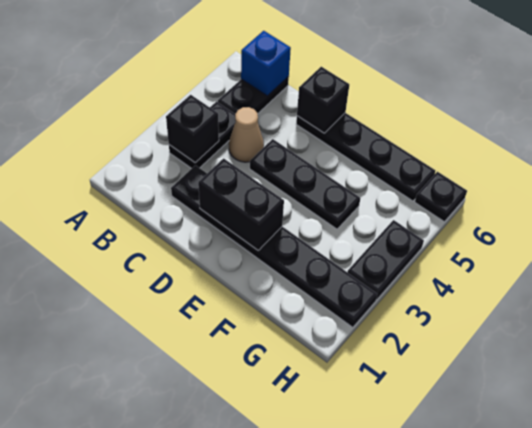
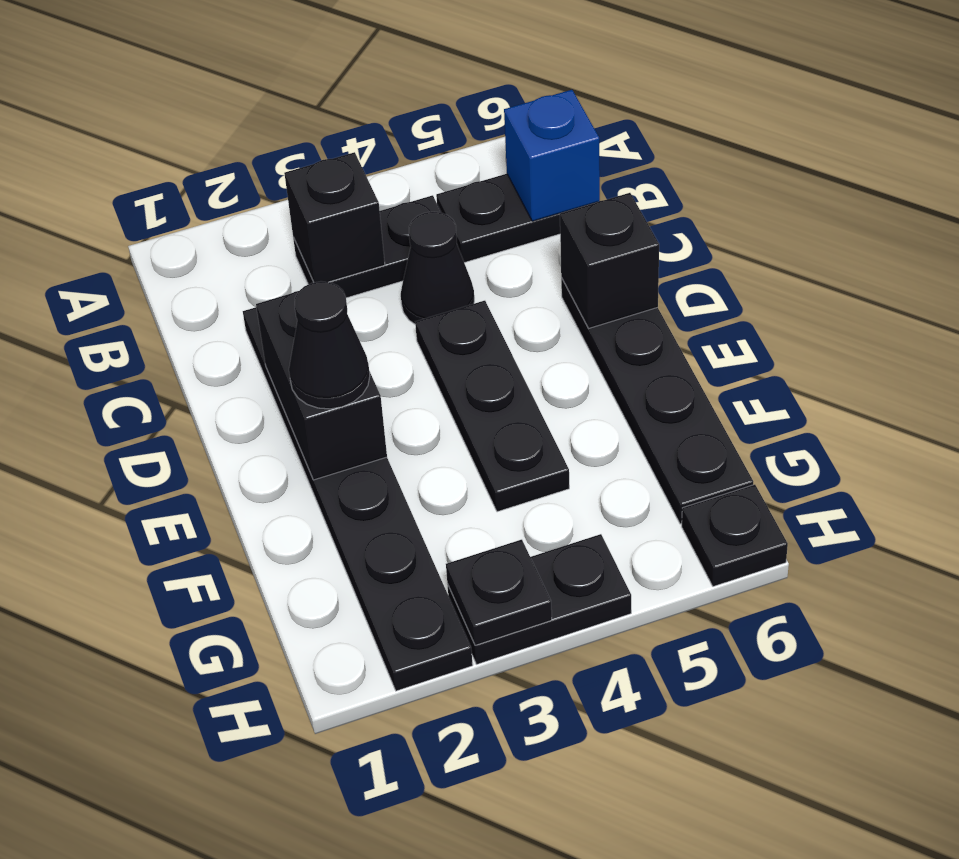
tan cone C4 level 1 -> black cone C4 level 1
none -> black cone E2 level 3
none -> black plate H3 level 2

